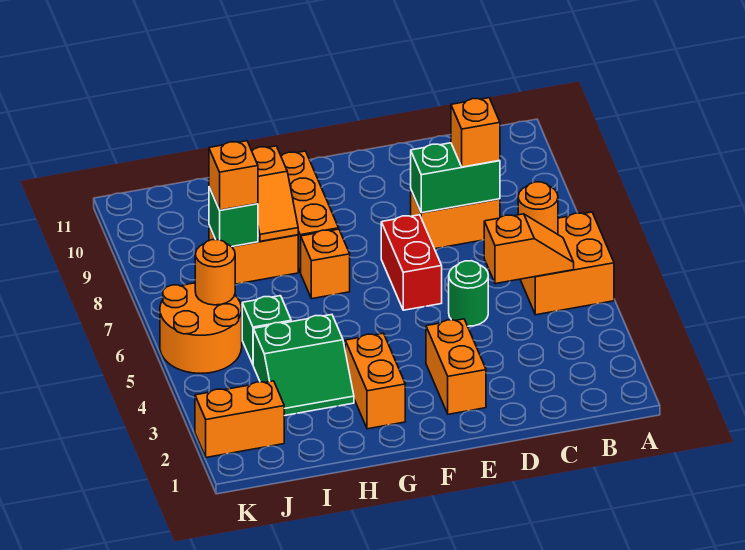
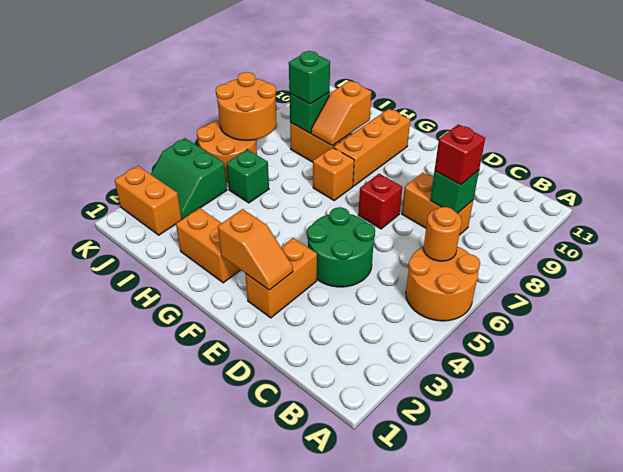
orange brick A5:B6 level 1 -> orange round brick A5:B6 level 1
orange slope B5:C5 level 2 top C -> orange slope E2:F2 level 2 top F
green brick C8:D8 level 2 -> green brick C8 level 2
orange brick C8 level 3 -> red brick C8 level 3
green round brick D5 level 1 -> green round brick D4:E5 level 1
red brick E6:E7 level 1 -> red brick E7 level 1
orange brick G2:G3 level 1 -> orange brick G2:H2 level 1
green slope H3:I4 level 1 top 4 -> green slope J3:K4 level 1 top 4
orange brick I8 level 3 -> green brick I8 level 3
orange round brick J6 level 2 -> orange round brick J6:K7 level 2

